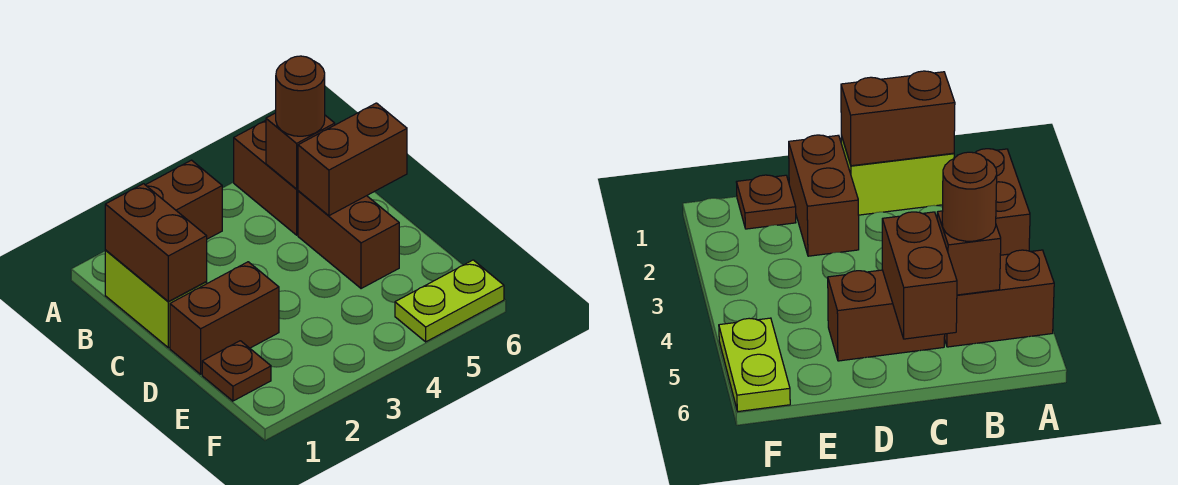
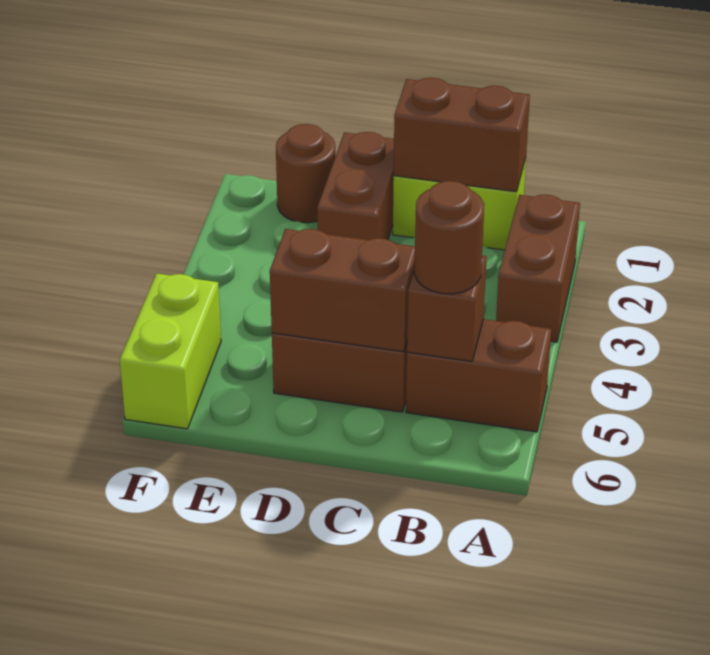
brown brick C5:C6 level 2 -> brown brick C5:D5 level 2
brown plate E1 level 1 -> brown round brick E1 level 1
lime plate F5:F6 level 1 -> lime brick F5:F6 level 1

